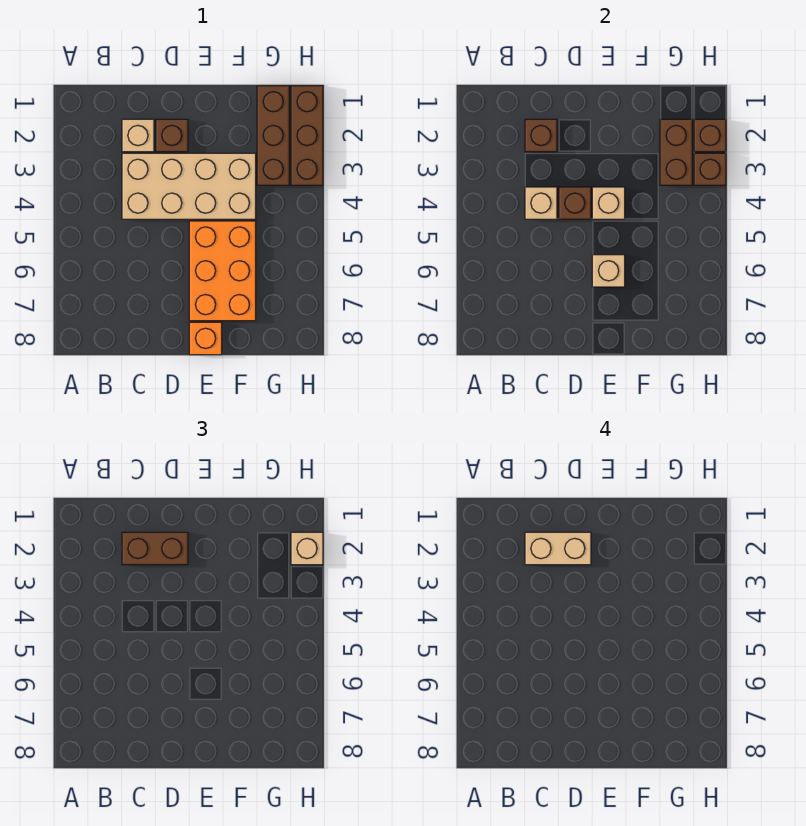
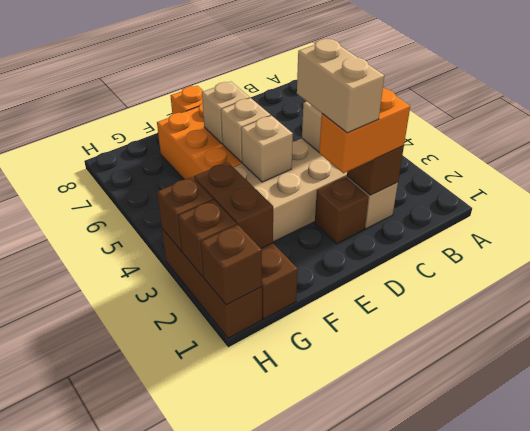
brown brick C2:D2 level 3 -> orange brick C2:D2 level 3
tan brick C2:D2 level 4 -> tan brick D2:D3 level 4
brown brick D4 level 2 -> brown brick H1 level 2
tan brick H2 level 3 -> tan brick E5 level 2

